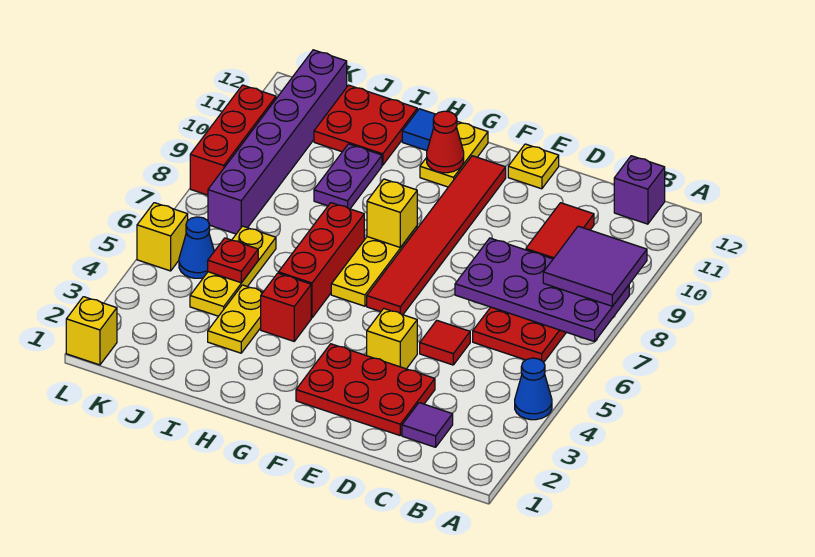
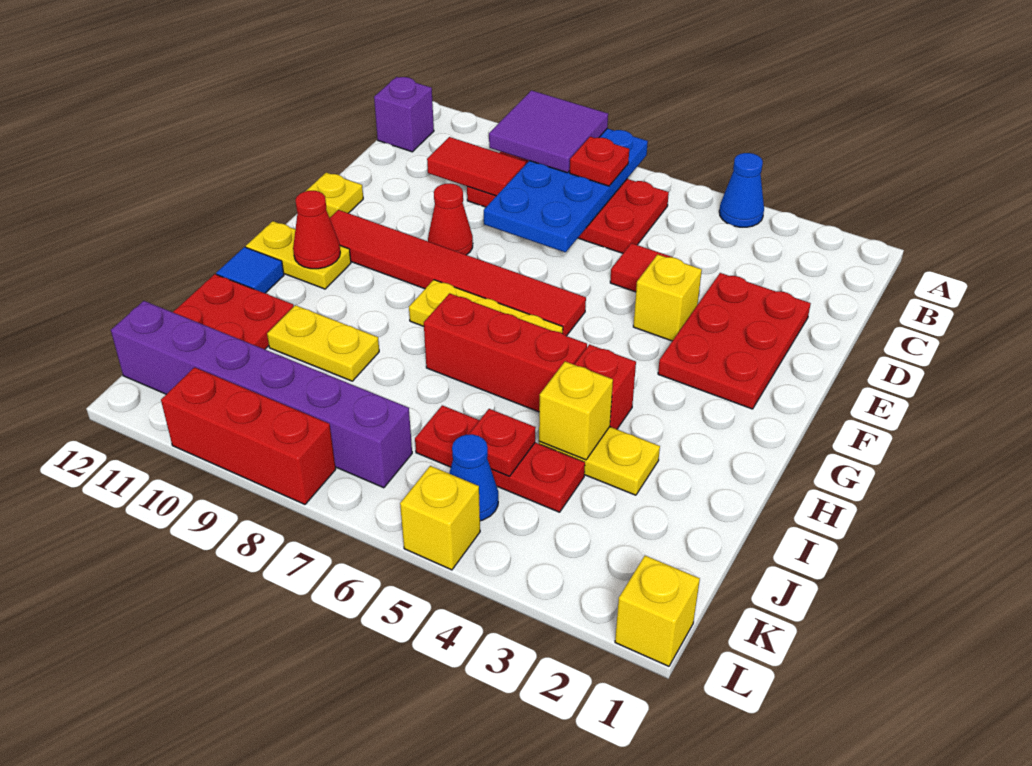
purple plate A7:D8 level 2 -> blue plate A7:D8 level 2
none -> red plate B7 level 3
purple tile C2 level 1 -> none
none -> red cone E9 level 1
yellow brick G8 level 2 -> yellow brick I4 level 2
purple plate I9:I10 level 1 -> yellow plate I9:I10 level 1
yellow plate J4:J6 level 1 -> red plate J4:J6 level 1

